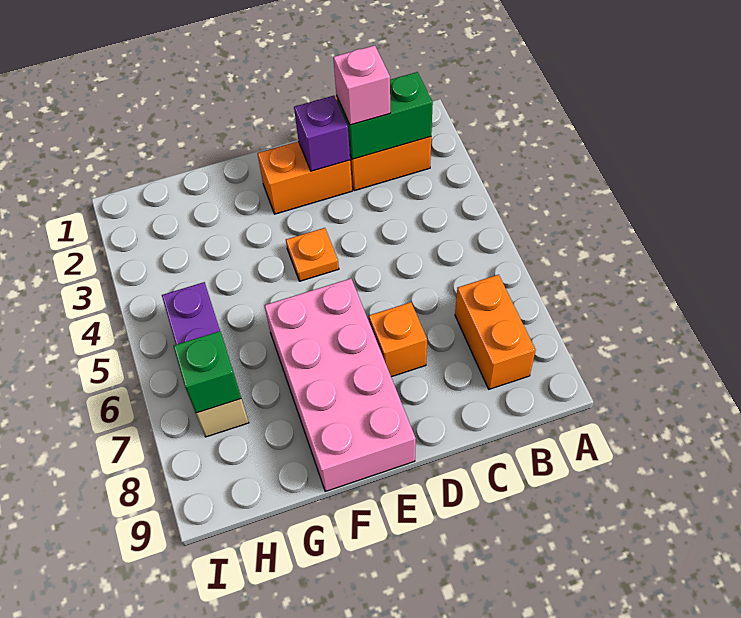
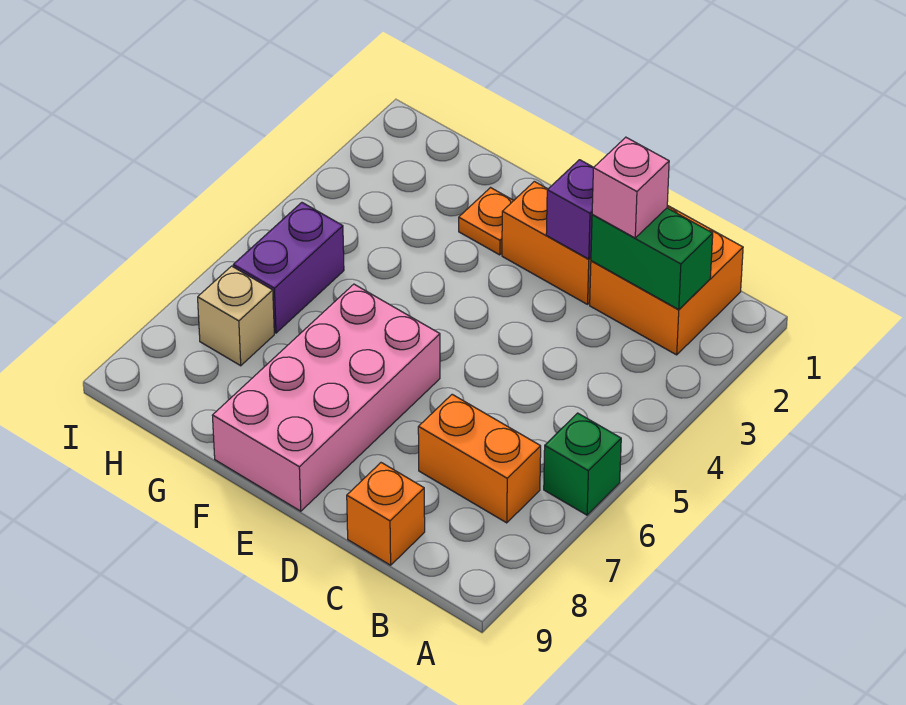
orange brick B7:B8 level 1 -> orange brick B7:C7 level 1
orange brick D7 level 1 -> orange brick C9 level 1
orange plate E4 level 1 -> orange plate F2 level 1
green brick H7 level 2 -> green brick A6 level 1

